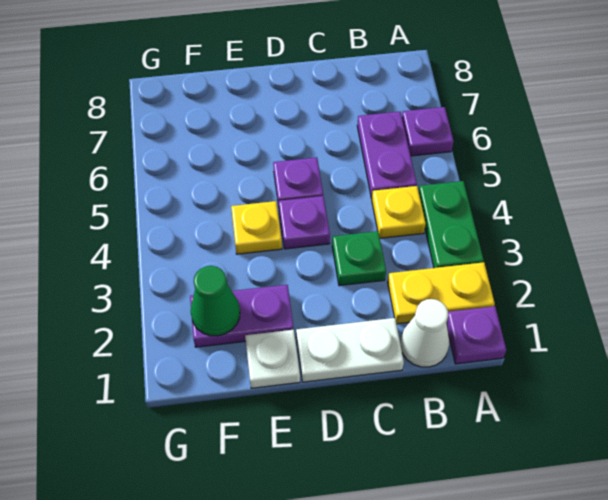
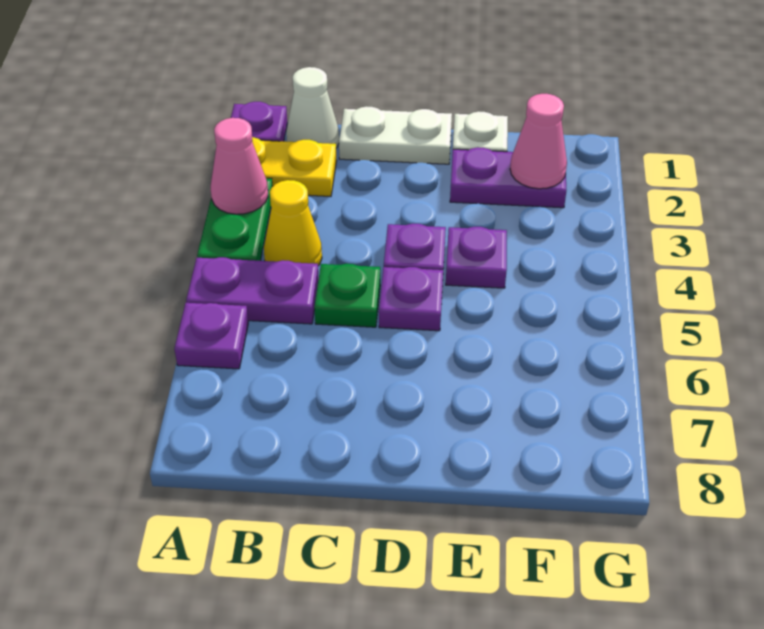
none -> pink cone A3 level 2
yellow plate B4 level 1 -> yellow cone B4 level 1
purple plate B5:B6 level 1 -> purple plate A5:B5 level 1
green plate C3 level 1 -> green plate C5 level 1
yellow plate E4 level 1 -> purple plate E4 level 1
green cone F2 level 2 -> pink cone F2 level 2

